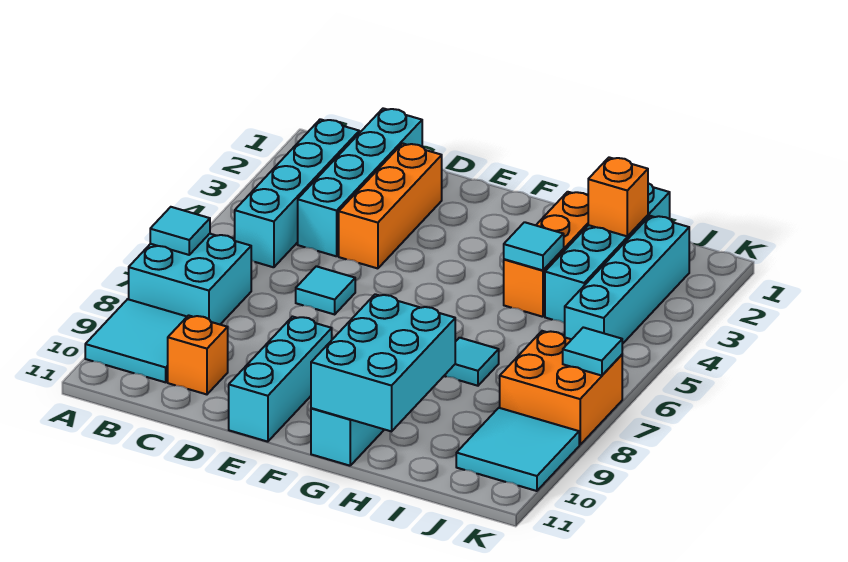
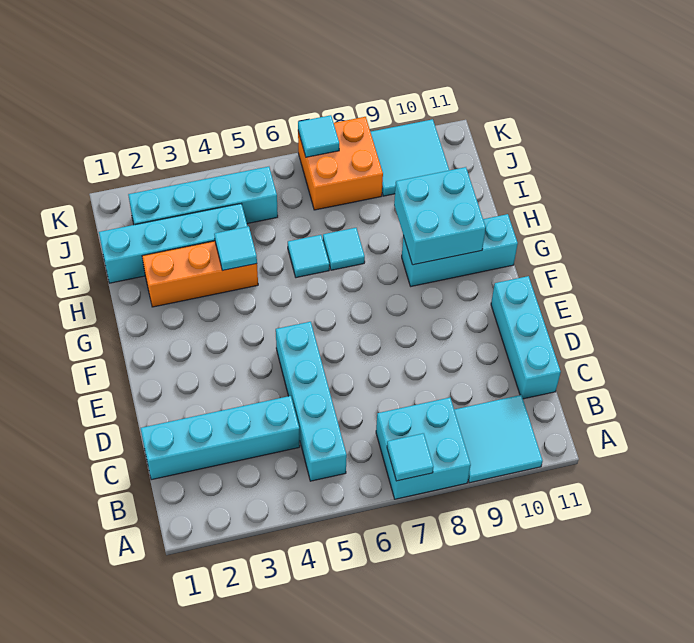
cyan brick B2:B5 level 1 -> cyan brick B5:E5 level 1
orange brick C10 level 1 -> none
orange brick D2:D4 level 1 -> none
cyan tile D6 level 1 -> cyan tile H6 level 1
cyan brick E9:E11 level 1 -> cyan brick C11:E11 level 1
cyan brick G9:H11 level 2 -> cyan brick G9:H10 level 2
orange brick I2 level 2 -> none

